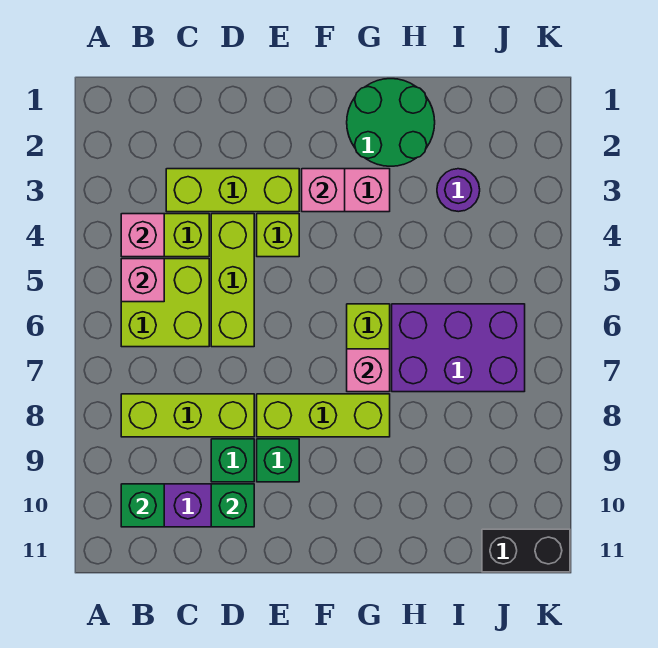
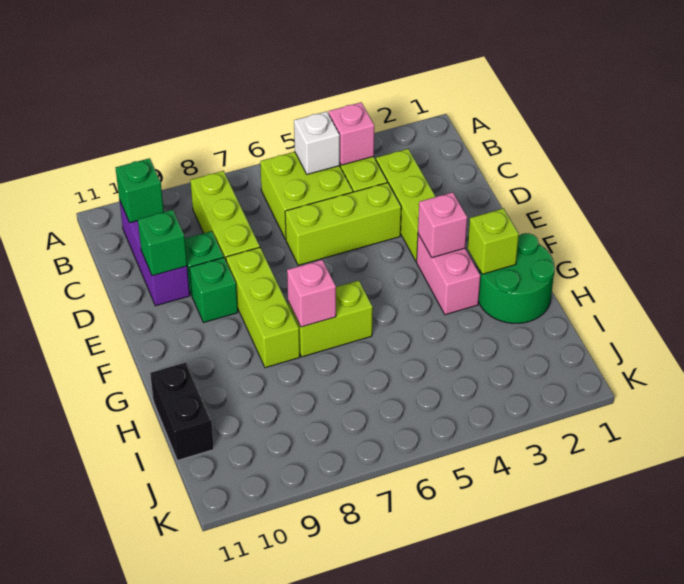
pink brick B5 level 2 -> white brick B5 level 2
lime brick E4 level 1 -> lime brick G2 level 2
purple brick H6:J7 level 1 -> none
purple round brick I3 level 1 -> none
black brick J11:K11 level 1 -> black brick H11:I11 level 1

